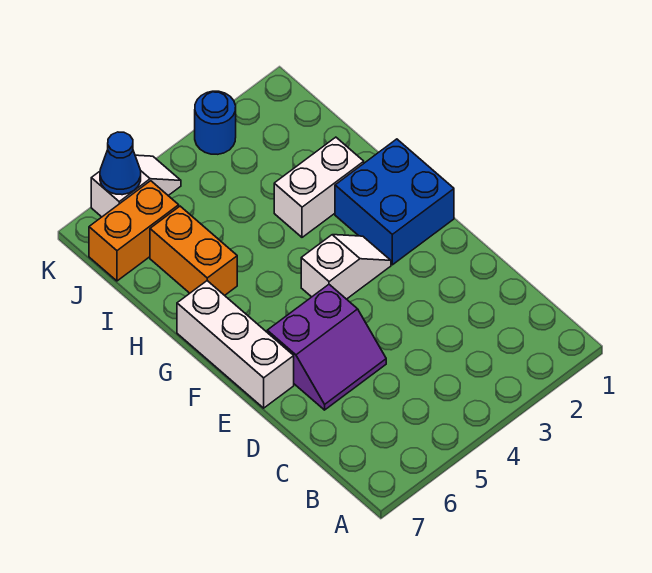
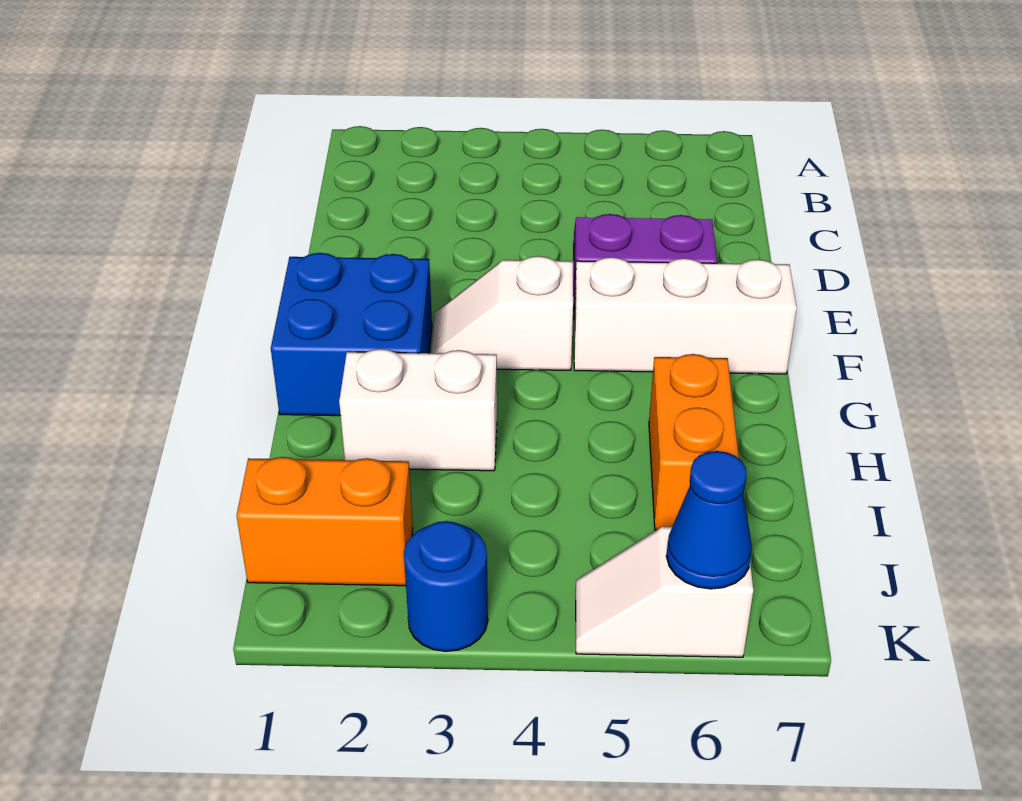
white brick E7:G7 level 1 -> white brick F5:F7 level 1
orange brick J6:J7 level 1 -> orange brick J1:J2 level 1

